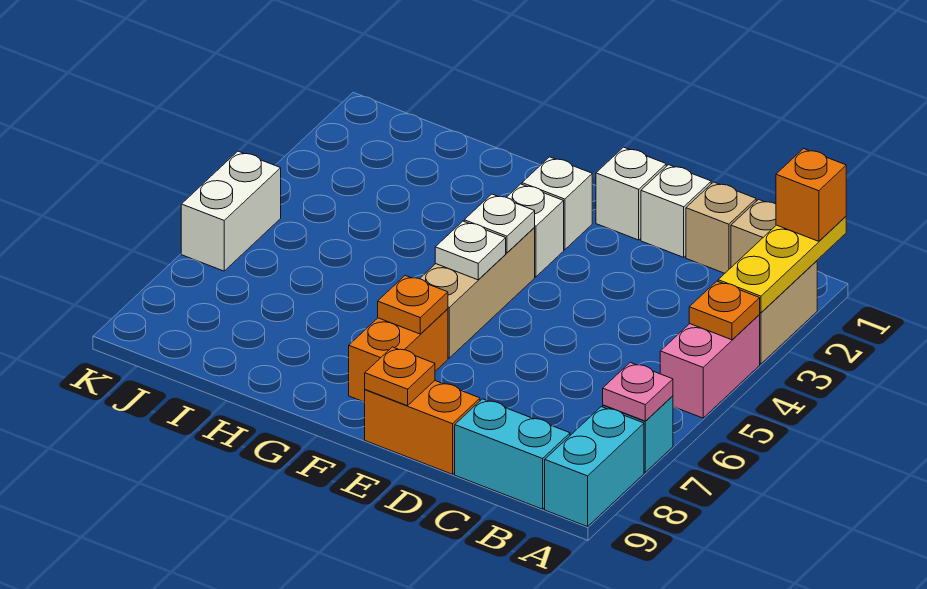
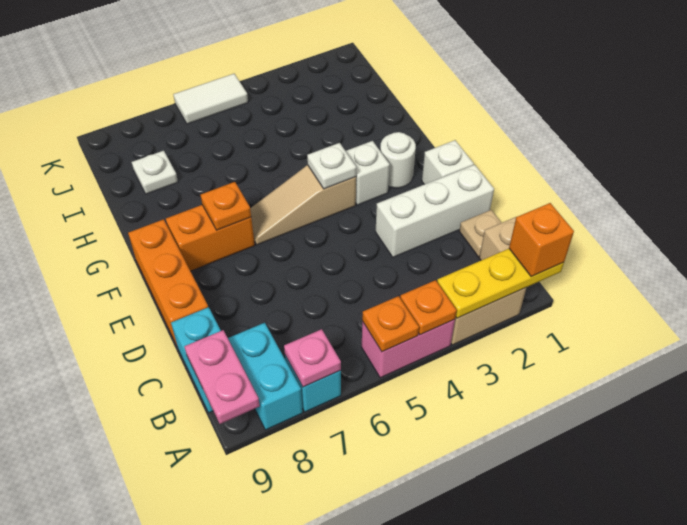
cyan brick A8:A9 level 1 -> cyan brick A8:B8 level 1
none -> pink plate A9:B9 level 2
tan brick C1 level 1 -> tan plate C1 level 1
white brick D1 level 1 -> white brick D1:D3 level 1
orange brick D9:E9 level 1 -> orange brick D9:F9 level 1
orange plate E9 level 2 -> orange plate A5 level 2
white brick F2 level 1 -> white round brick F2 level 1
tan brick F4:F6 level 1 -> tan slope F4:F6 level 1 top 4
white plate F5 level 2 -> white plate I8 level 1
white brick K5:K6 level 1 -> white tile K5:K6 level 1

